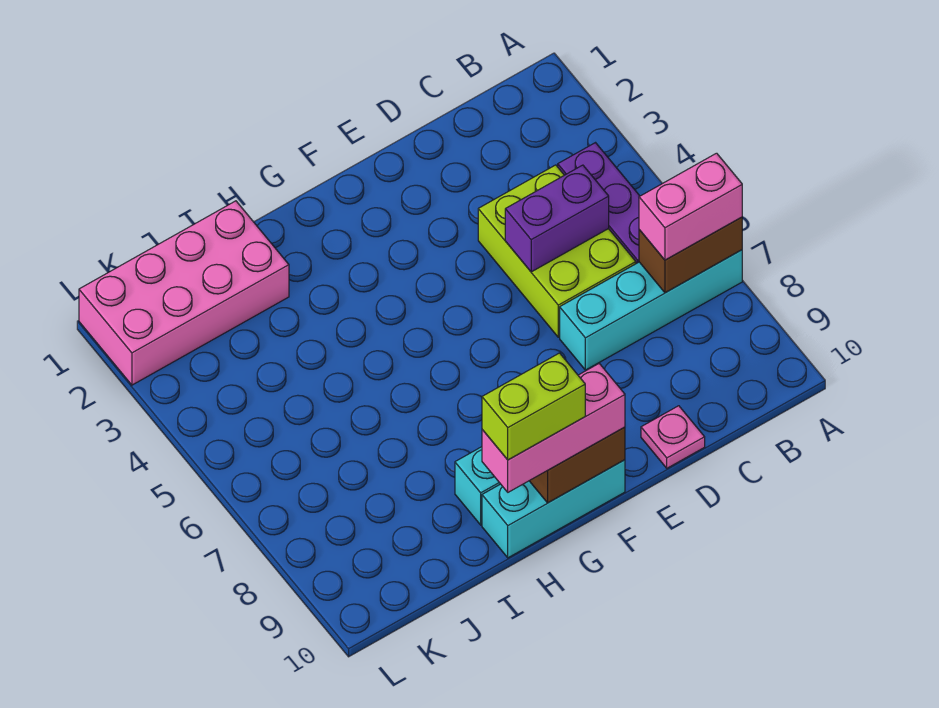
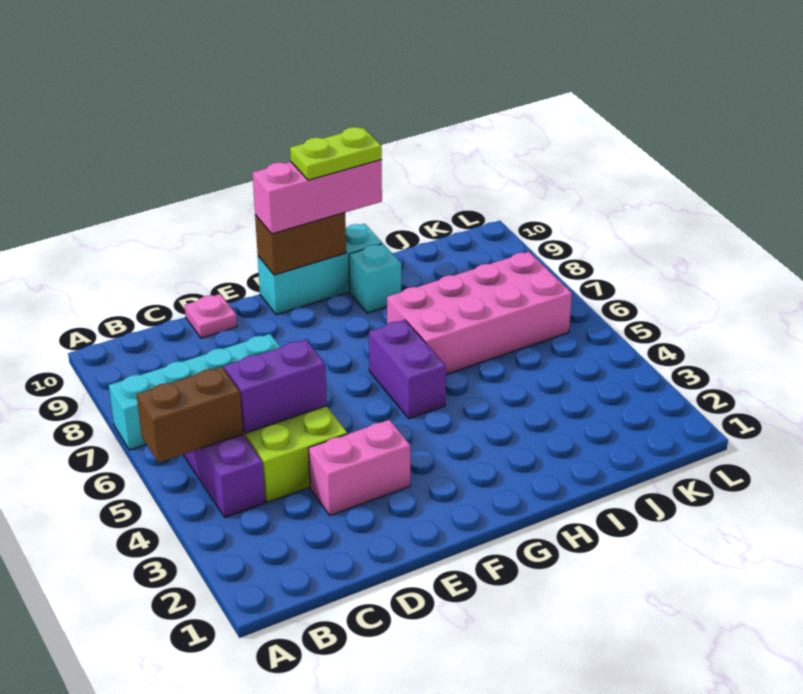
brown brick A7:B7 level 2 -> brown brick A5:B5 level 2
pink brick A7:B7 level 3 -> pink brick D3:E3 level 1
none -> purple brick G5:G6 level 1
lime brick G10:H10 level 4 -> lime plate G10:H10 level 4
pink brick I1:L2 level 1 -> pink brick H6:K7 level 1

